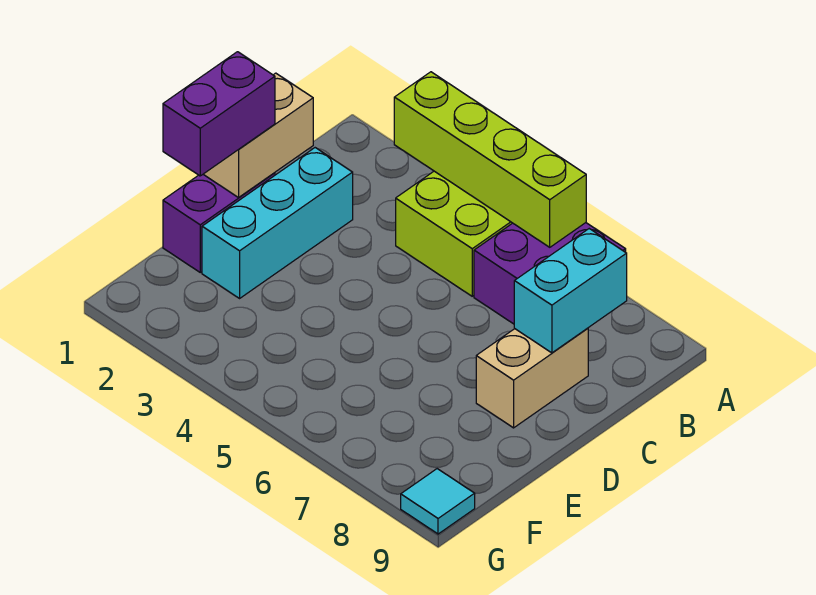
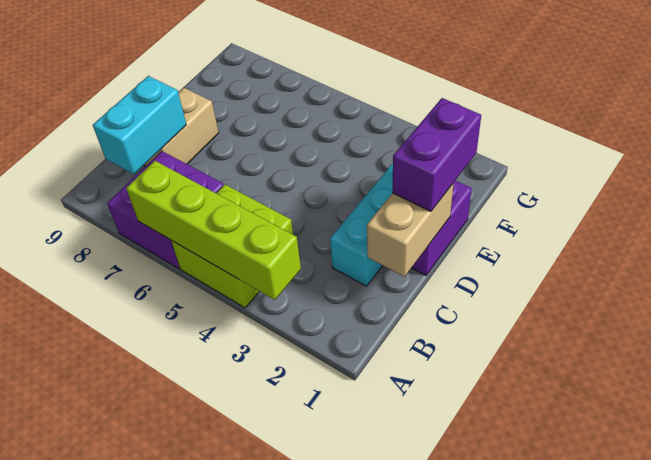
cyan tile G9 level 1 -> none

